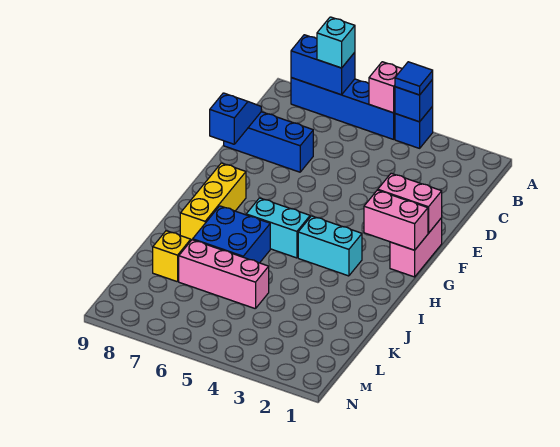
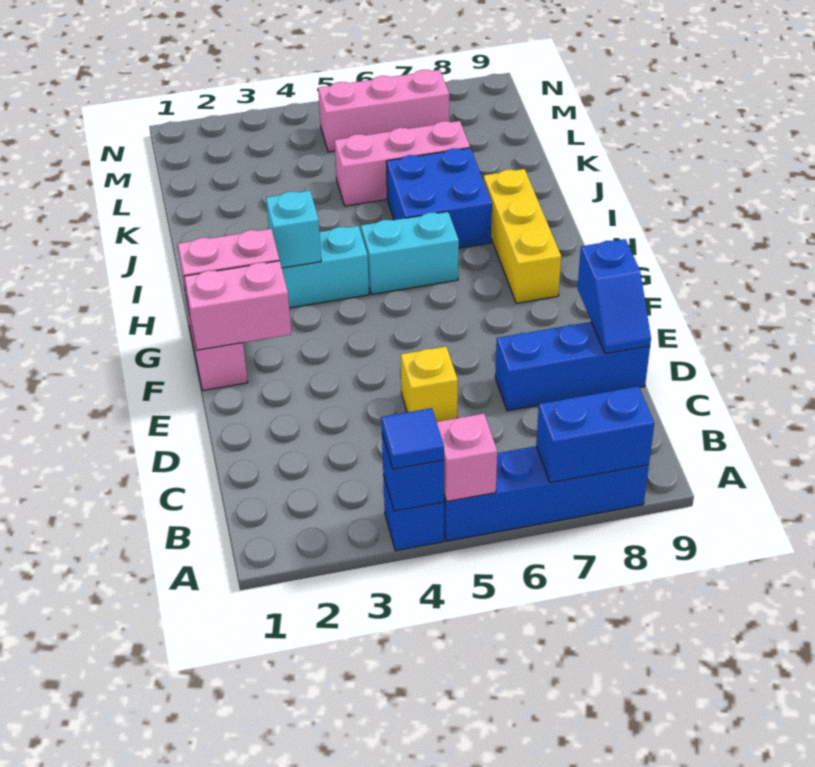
cyan brick A7 level 3 -> cyan brick H3 level 2
yellow brick K8 level 1 -> yellow brick D5 level 1
none -> pink brick M5:M7 level 1

